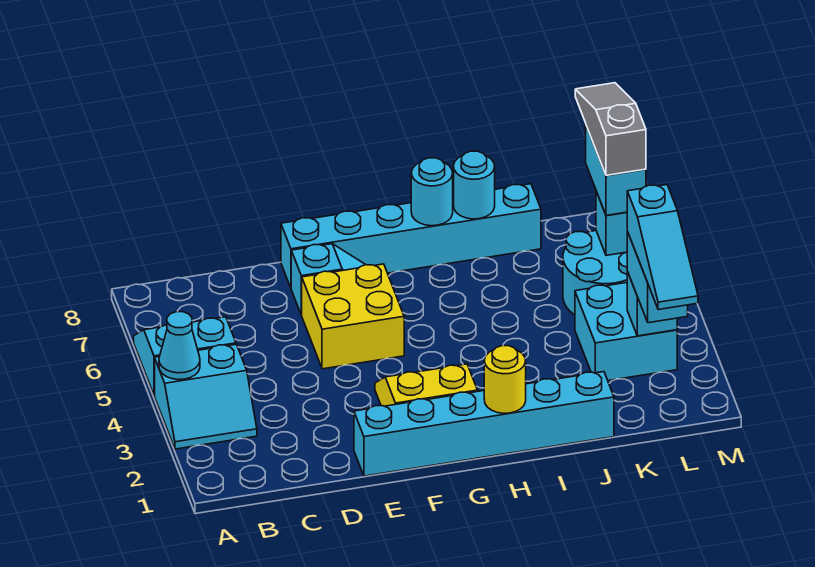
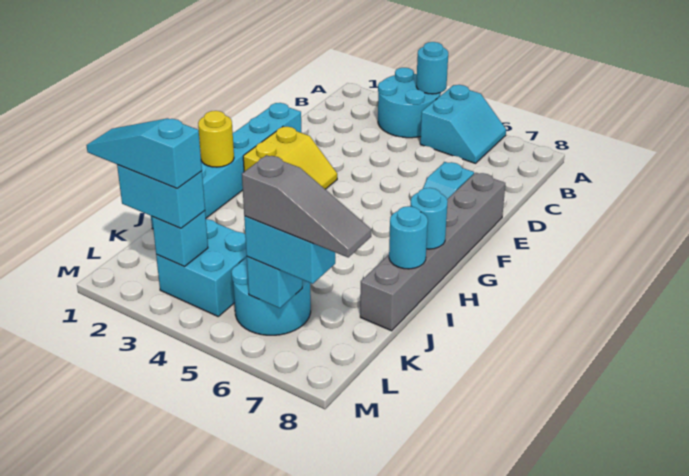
cyan slope A3:B4 level 1 top 4 -> cyan round brick A3:B4 level 1
cyan cone A4 level 2 -> cyan round brick A4 level 2
yellow brick E5:F6 level 1 -> none
cyan brick E8:J8 level 1 -> grey brick E8:J8 level 1

